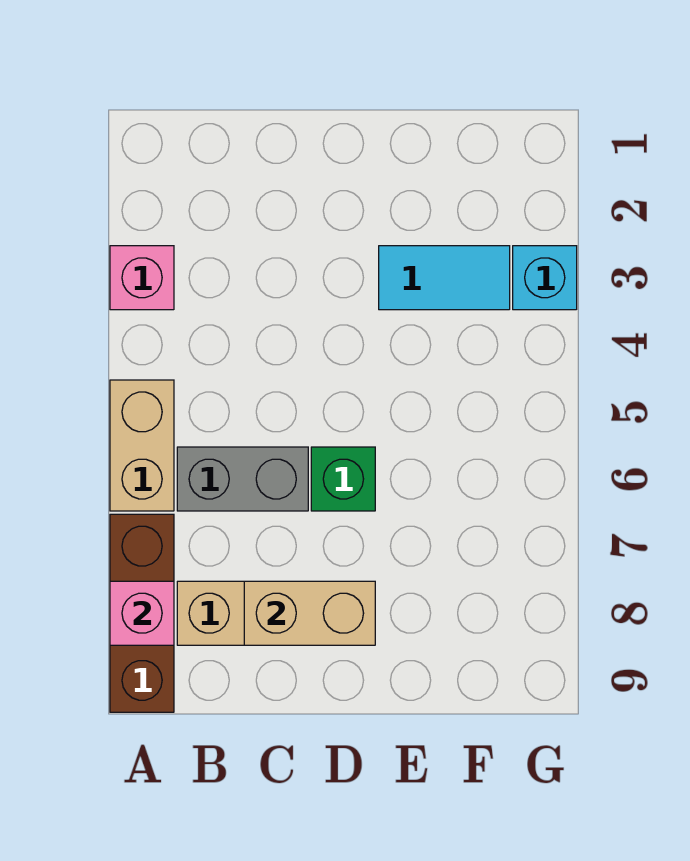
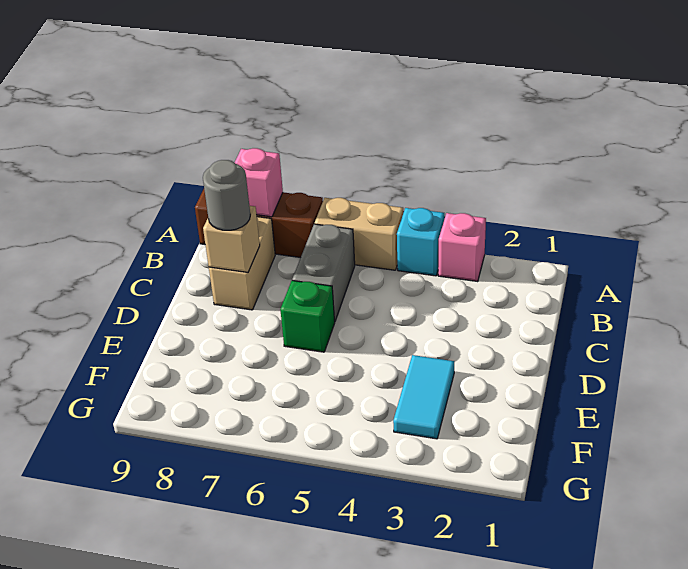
tan brick C8:D8 level 2 -> tan brick C8 level 2
none -> grey round brick C8 level 3
cyan brick G3 level 1 -> cyan brick A4 level 1

